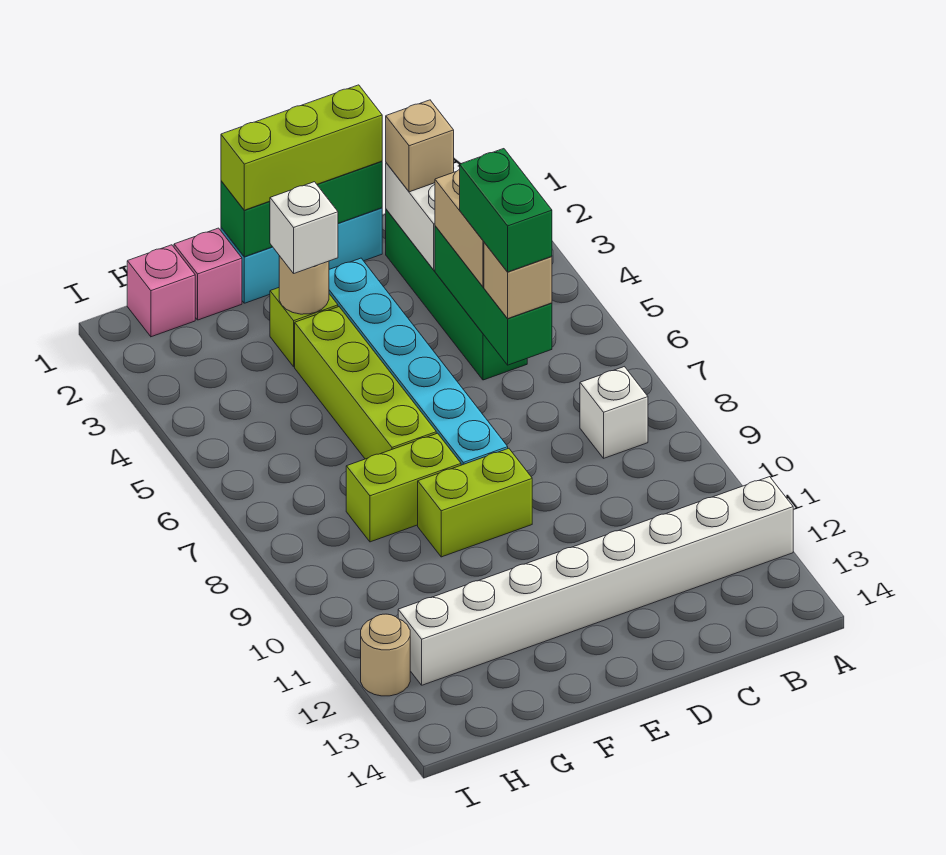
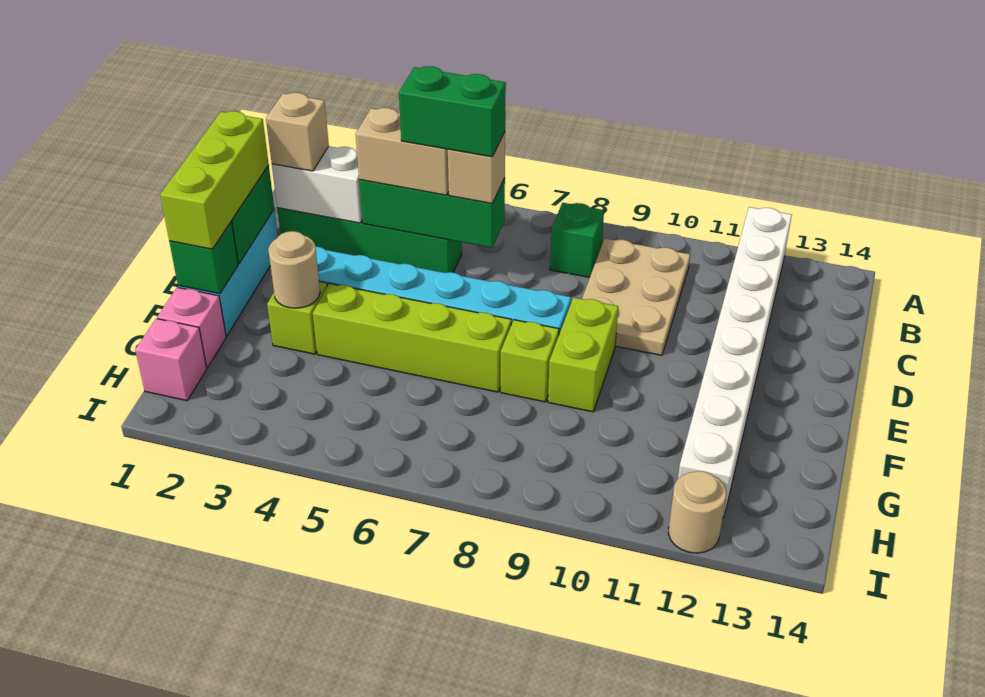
white brick B8 level 1 -> green brick B8 level 1
none -> tan plate B9:D10 level 1
white brick F3 level 3 -> none
lime brick F8:G8 level 1 -> lime brick F8 level 1

